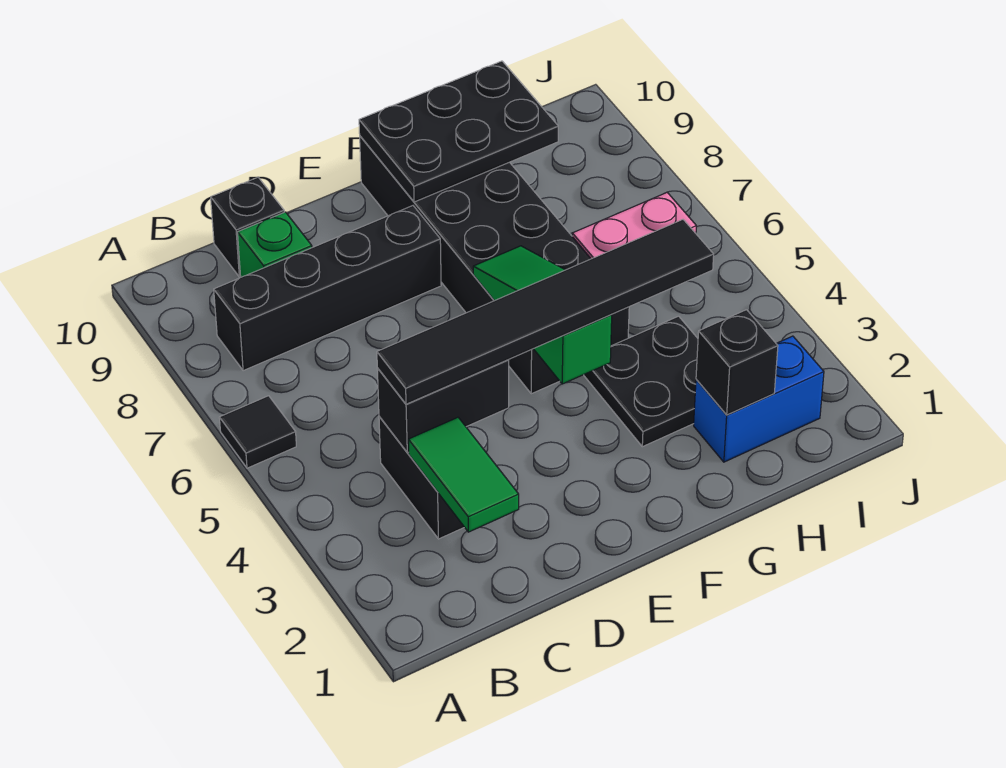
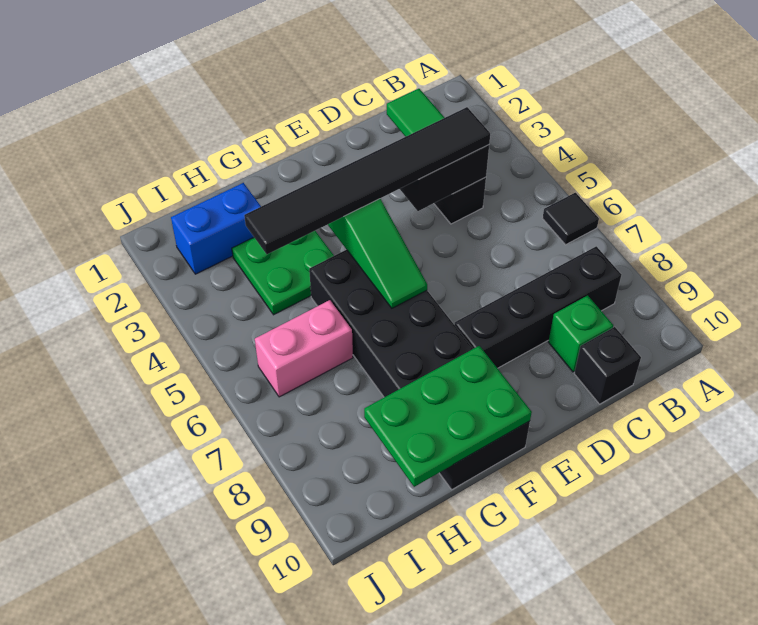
black plate F9:H10 level 2 -> green plate F9:H10 level 2
black plate G3:H4 level 1 -> green plate G3:H4 level 1
black brick H2 level 2 -> none

